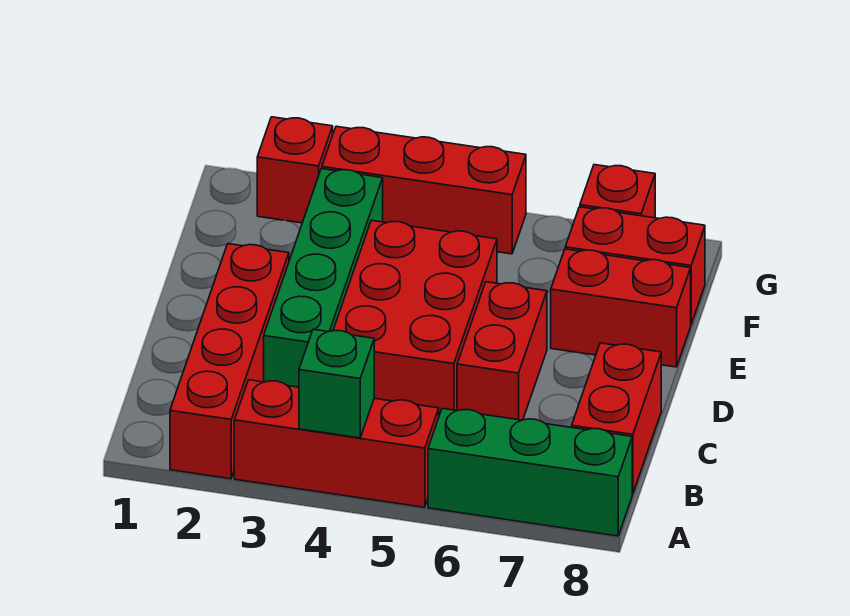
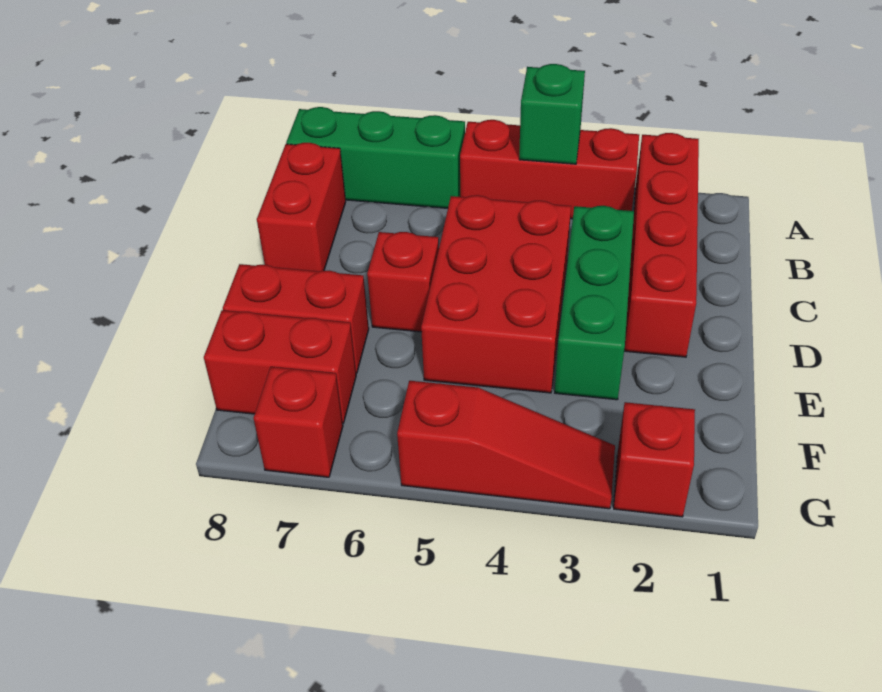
green brick C3:F3 level 1 -> green brick C3:E3 level 1
red brick C6:D6 level 1 -> red brick D6 level 1
red brick G3:G5 level 1 -> red slope G3:G5 level 1 top 5

